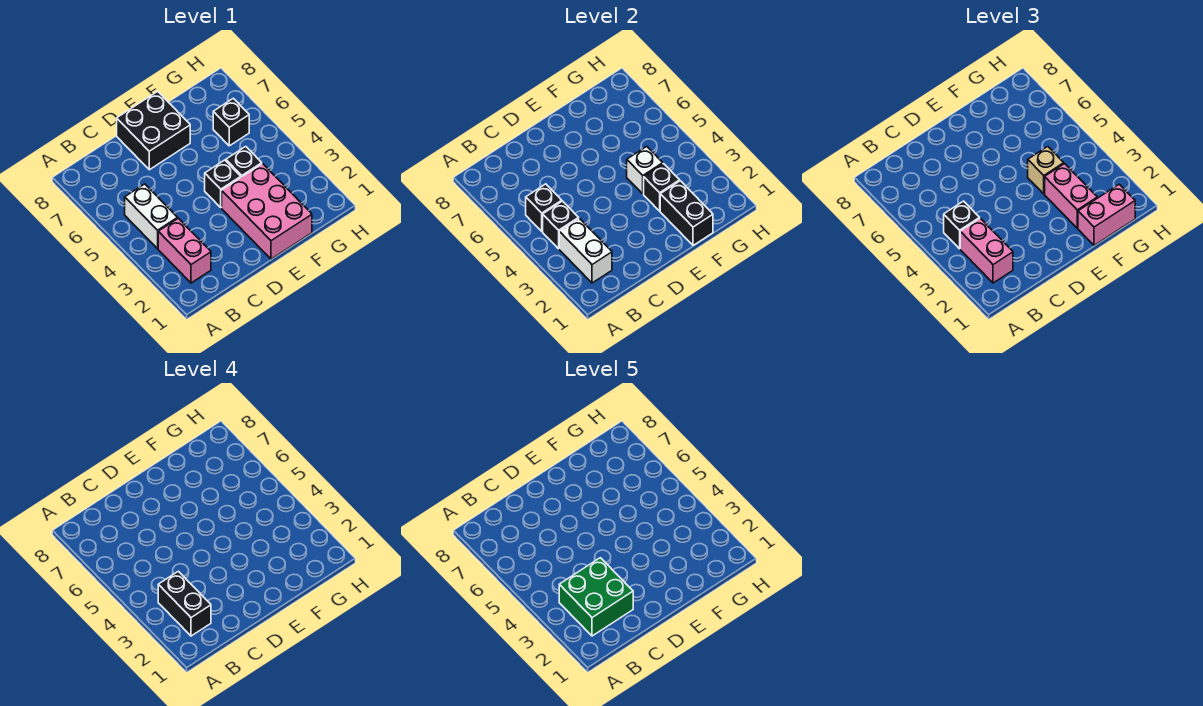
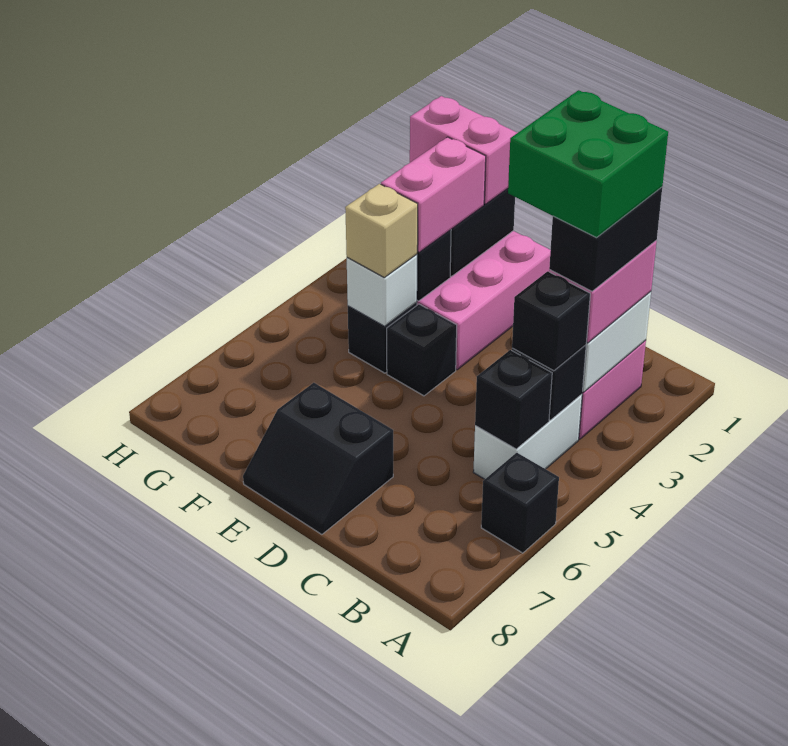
black brick D7:E8 level 1 -> black slope D7:E8 level 1 top 7
black brick G6 level 1 -> black brick A6 level 1

